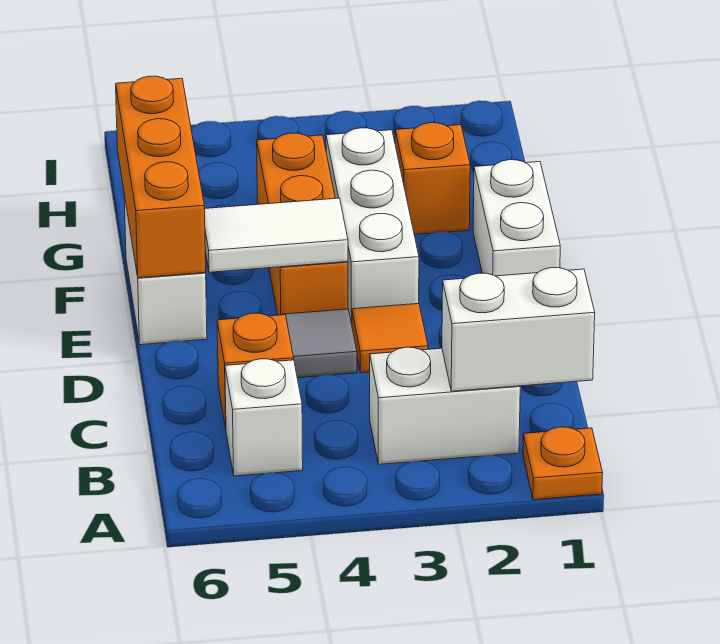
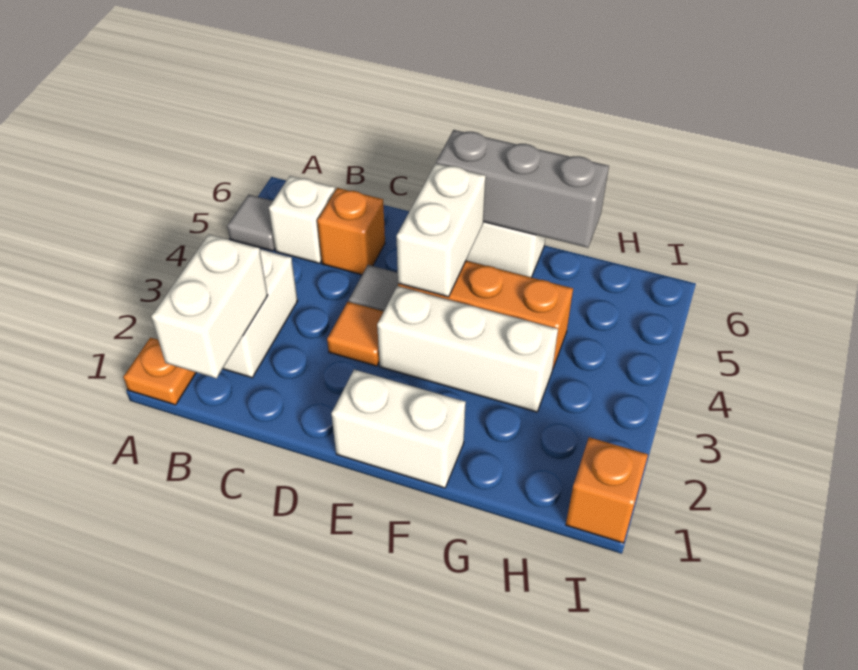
none -> grey tile A5 level 1
white tile E4:E5 level 2 -> white brick E4:E5 level 2
orange brick E6:G6 level 2 -> grey brick E6:G6 level 2
orange brick G2 level 1 -> orange brick I1 level 1

